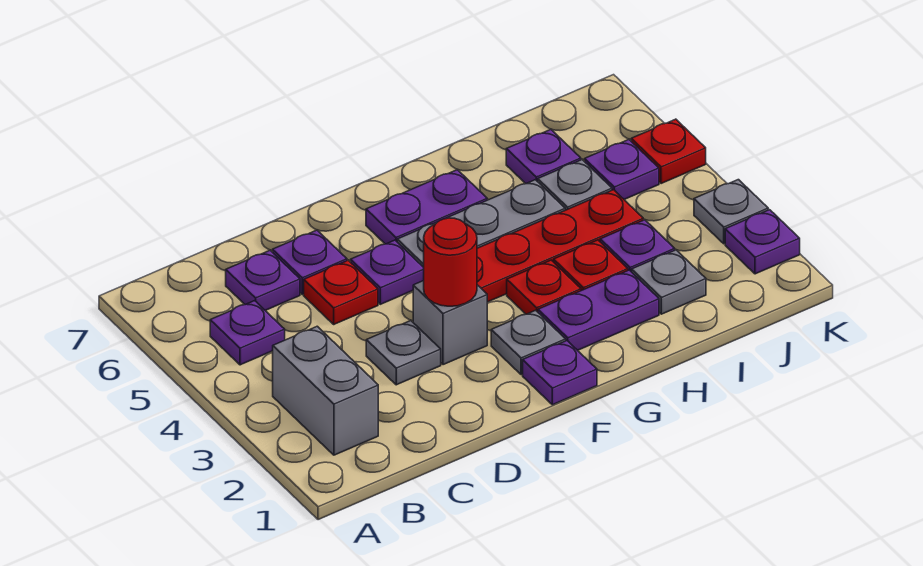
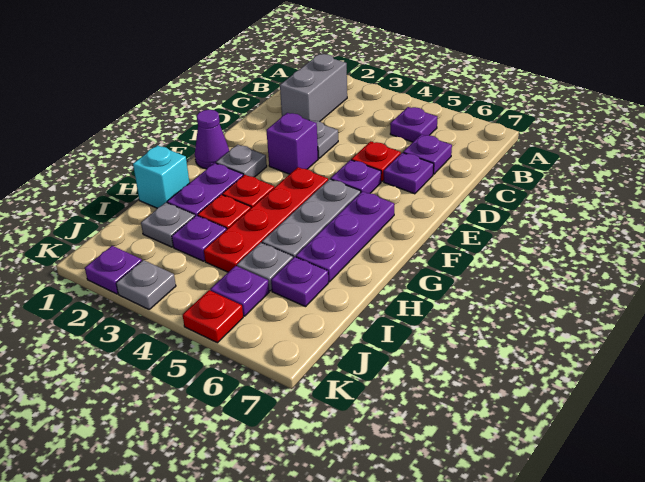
grey brick B2:B3 level 1 -> grey brick B2:C2 level 1
grey brick E3 level 1 -> purple brick E3 level 1
red round brick E3 level 2 -> none
purple plate F1 level 1 -> purple cone F1 level 1
purple plate F6:G6 level 1 -> purple plate F6:H6 level 1
none -> cyan brick H1 level 1

